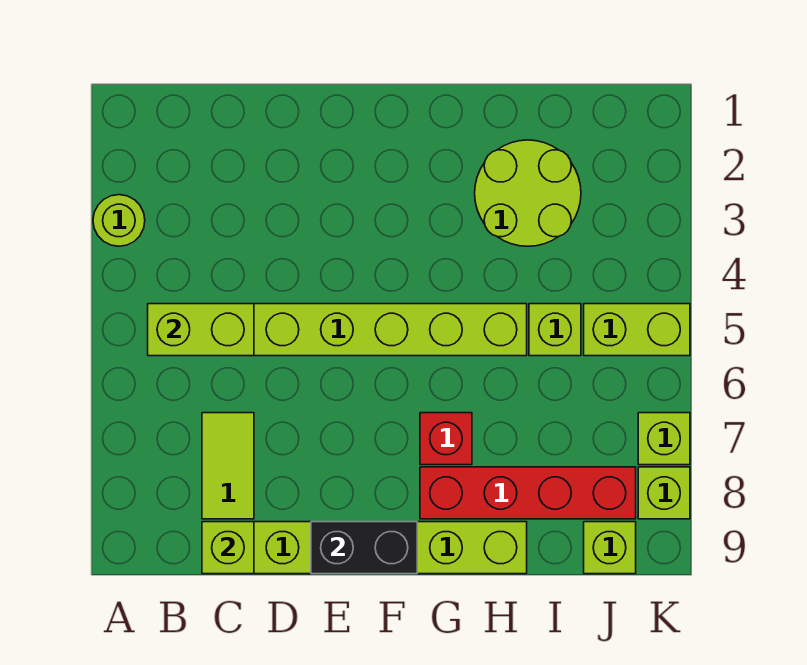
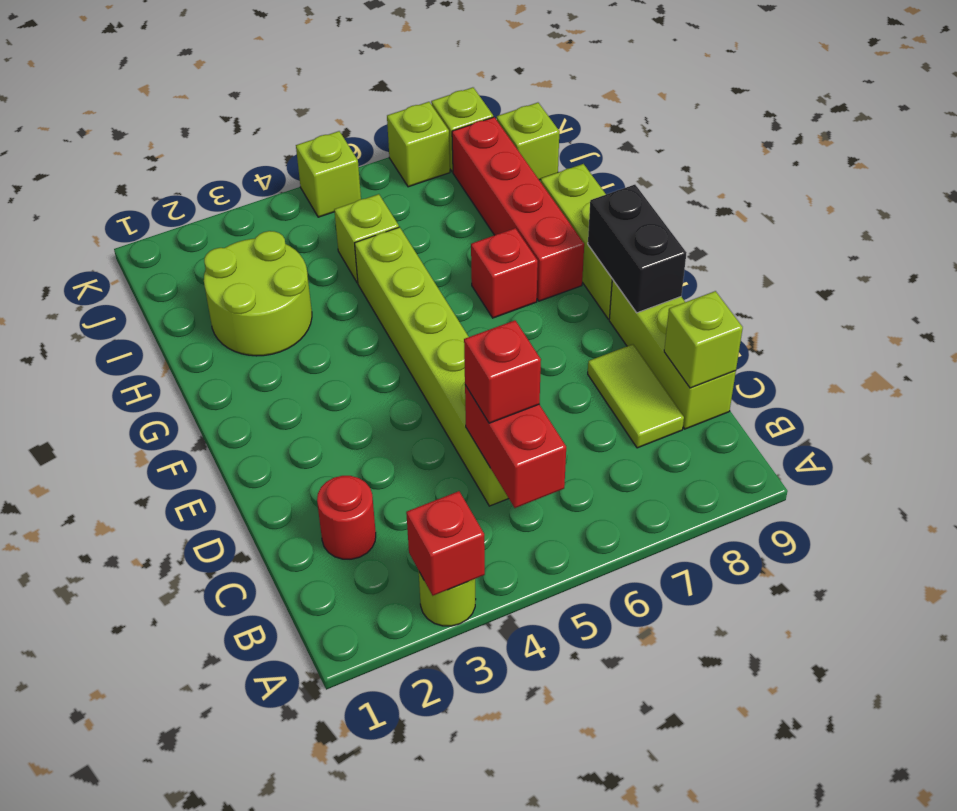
none -> red brick A3 level 2
lime brick B5:C5 level 2 -> red brick B5:C5 level 2
none -> red round brick C2 level 1
none -> red brick C5 level 3
lime tile C7:C8 level 1 -> lime tile C8:D8 level 1
lime brick J5:K5 level 1 -> lime brick K5 level 1

